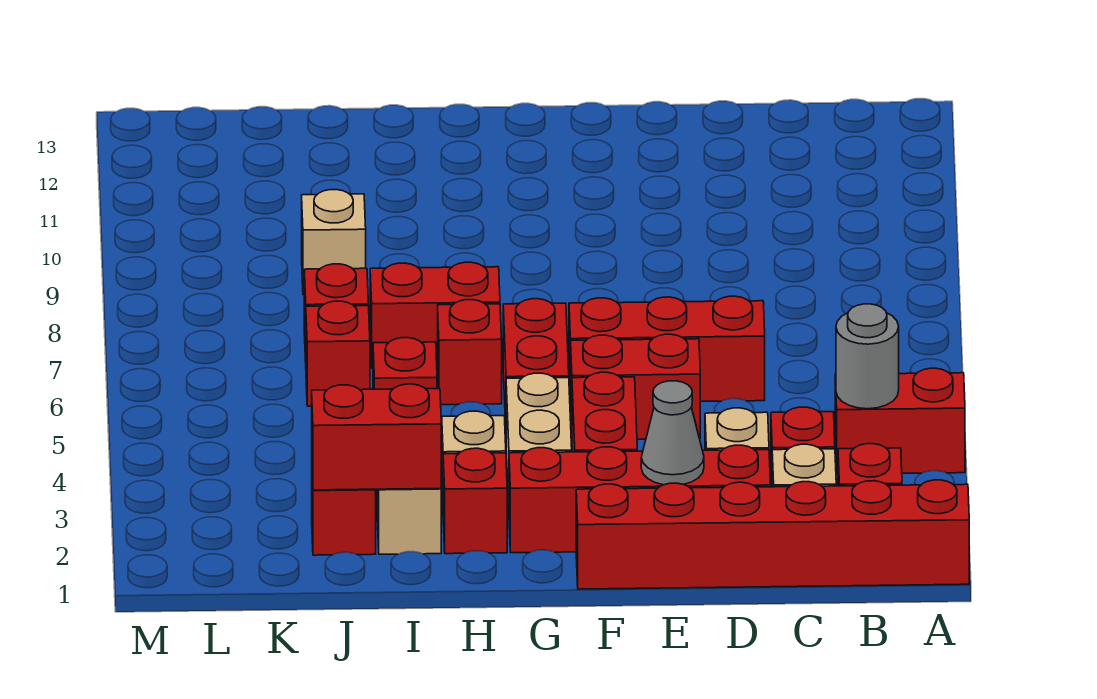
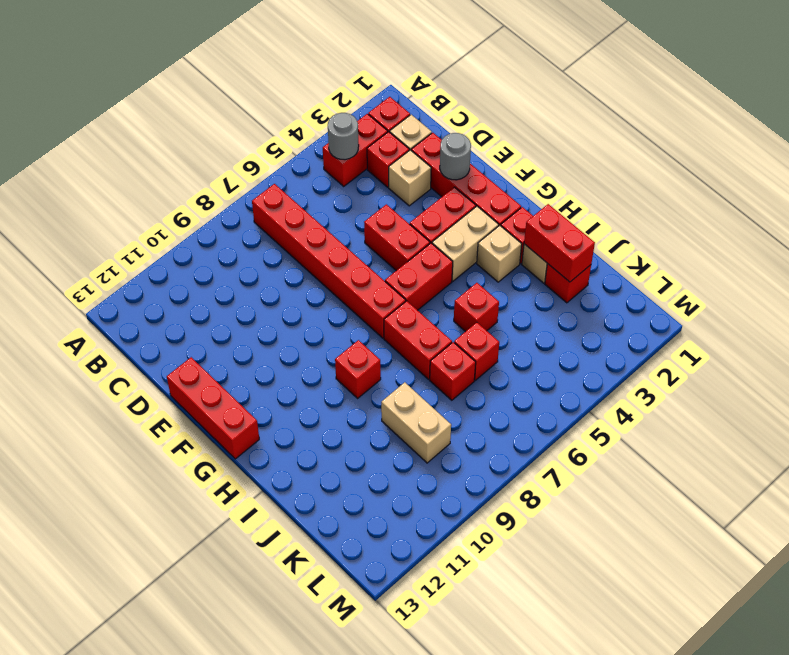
red brick A1:F1 level 1 -> red brick B7:G7 level 1
red brick A4:B4 level 1 -> red brick B3:B4 level 1
red brick D6:F6 level 1 -> red brick E13:G13 level 1
grey cone E2 level 2 -> grey round brick E2 level 2
red brick H6 level 1 -> red brick H9 level 1
tan brick J9 level 1 -> tan brick J9:K9 level 1

